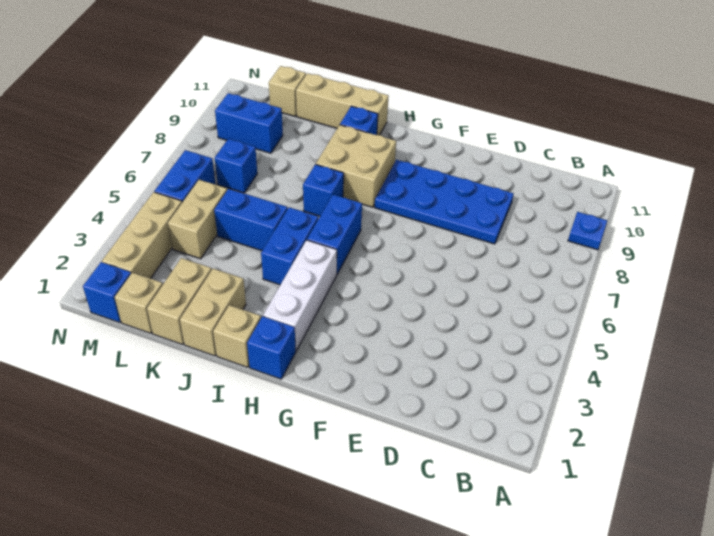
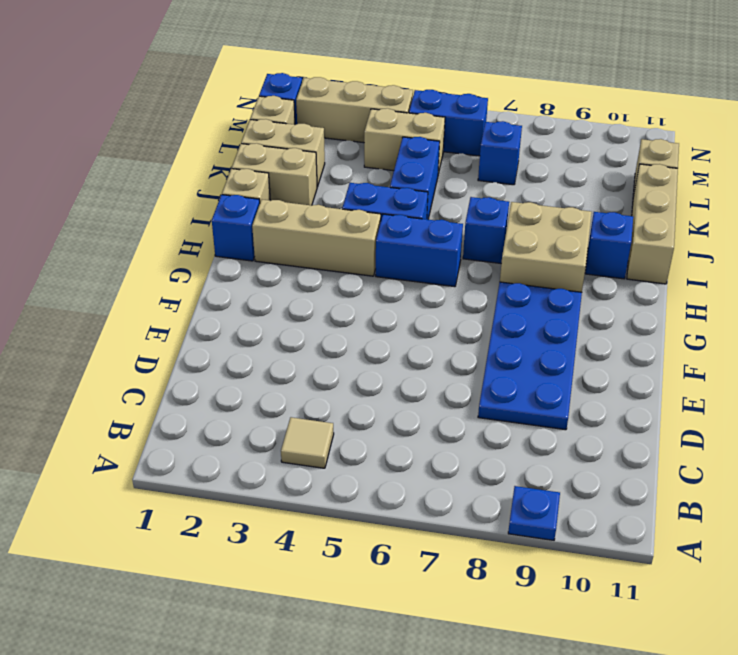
none -> tan tile B4 level 1
white brick H2:H4 level 1 -> tan brick H2:H4 level 1
blue brick L9:M9 level 1 -> none

